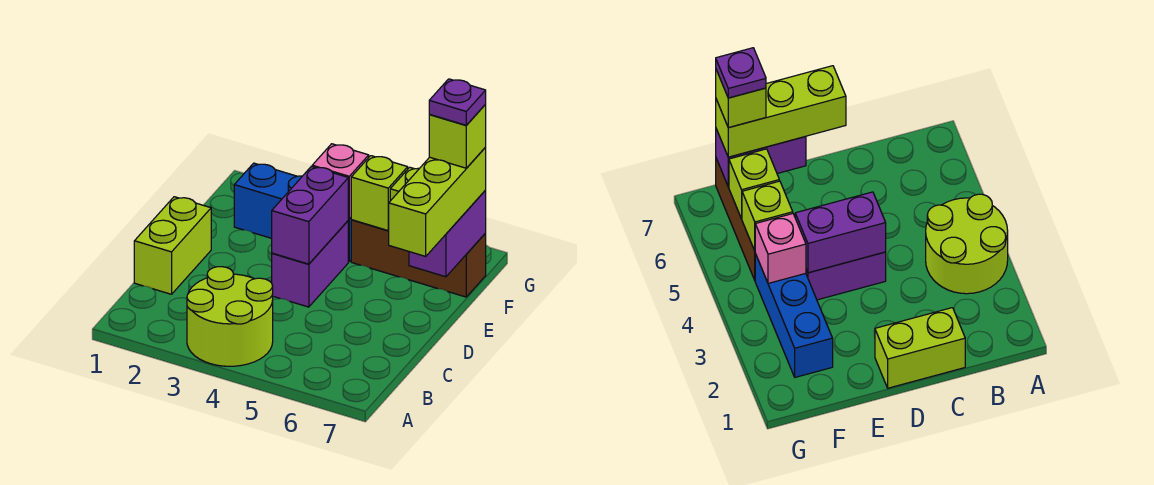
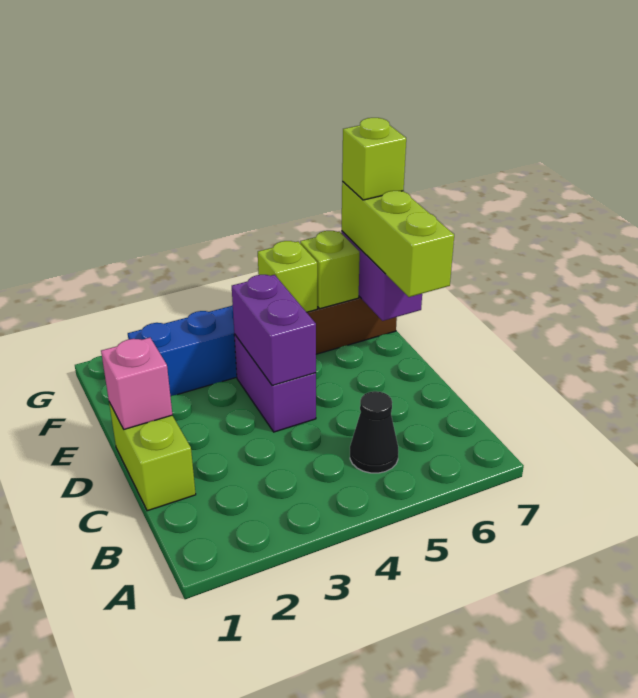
lime round brick A3:B4 level 1 -> none
none -> black cone B5 level 1
pink brick F4 level 2 -> pink brick D1 level 2
purple plate F7 level 5 -> none

